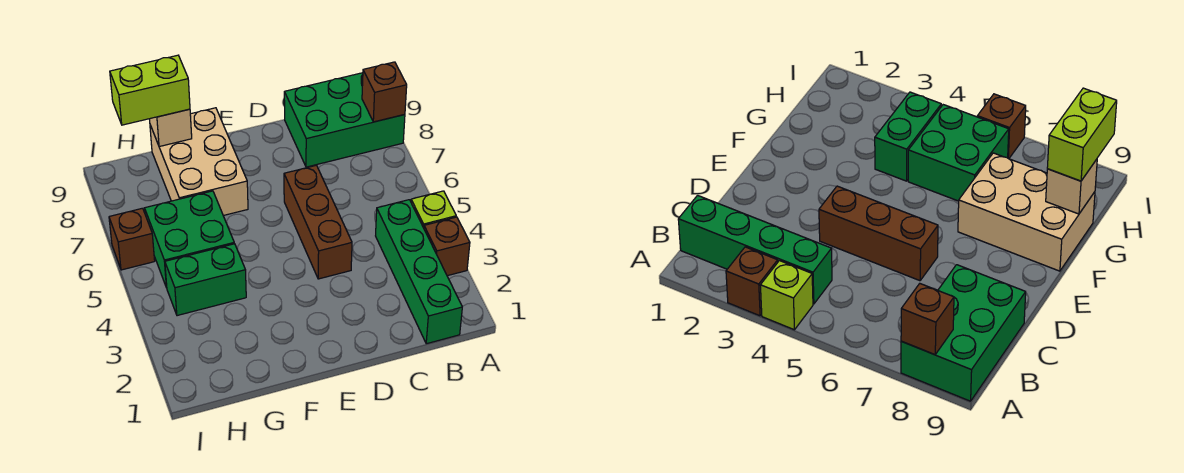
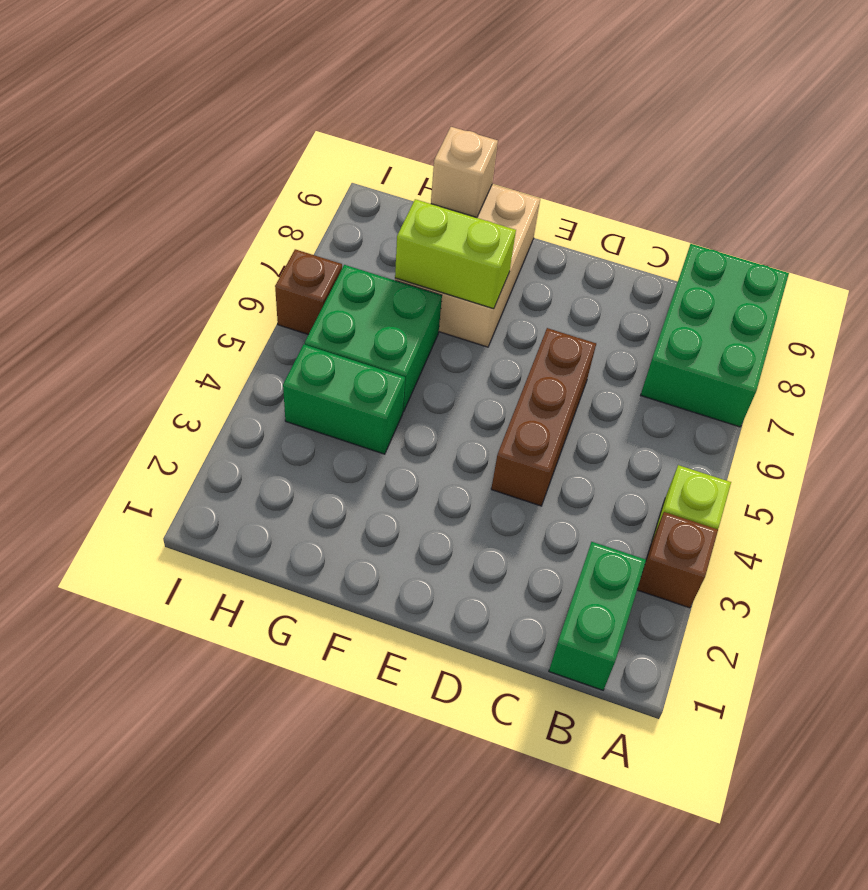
green brick A8:C9 level 1 -> green brick A7:B9 level 1
brown brick A8 level 2 -> none
green brick B1:B4 level 1 -> green brick B1:B2 level 1
lime brick G9:H9 level 3 -> lime brick F7:G7 level 2

